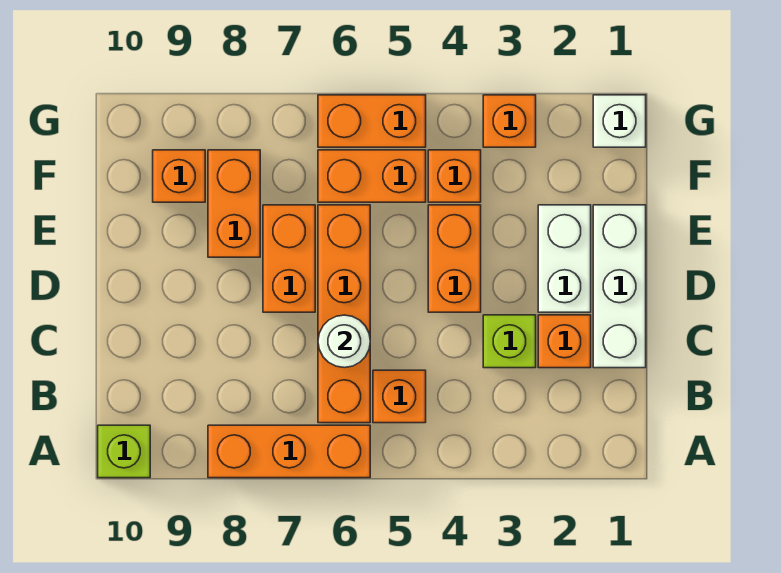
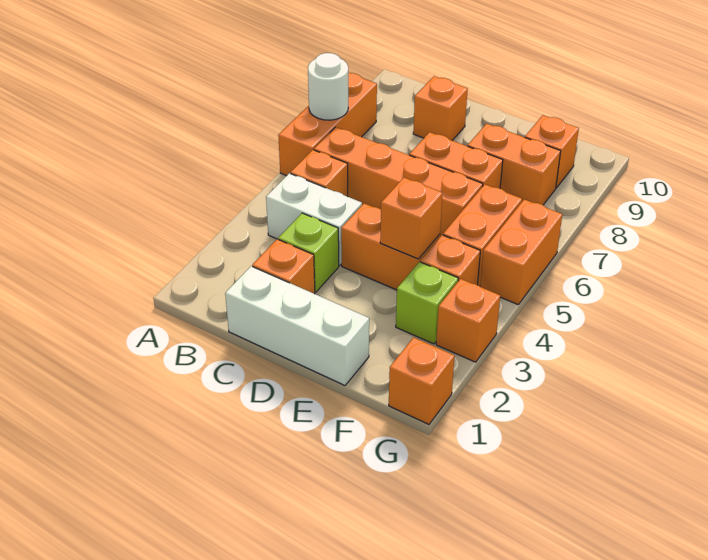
lime brick A10 level 1 -> lime brick F3 level 1
white round brick C6 level 2 -> white round brick A7 level 2
none -> orange brick C9 level 1
white brick D2:E2 level 1 -> white brick B4:C4 level 1
none -> orange brick E4 level 2
white brick G1 level 1 -> orange brick G1 level 1

